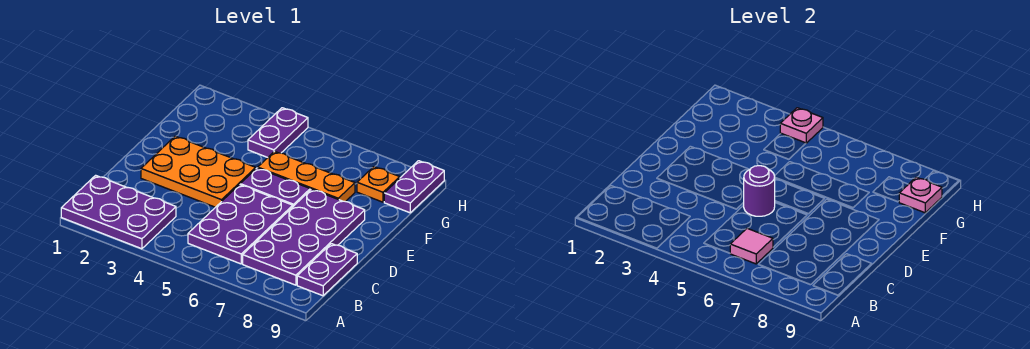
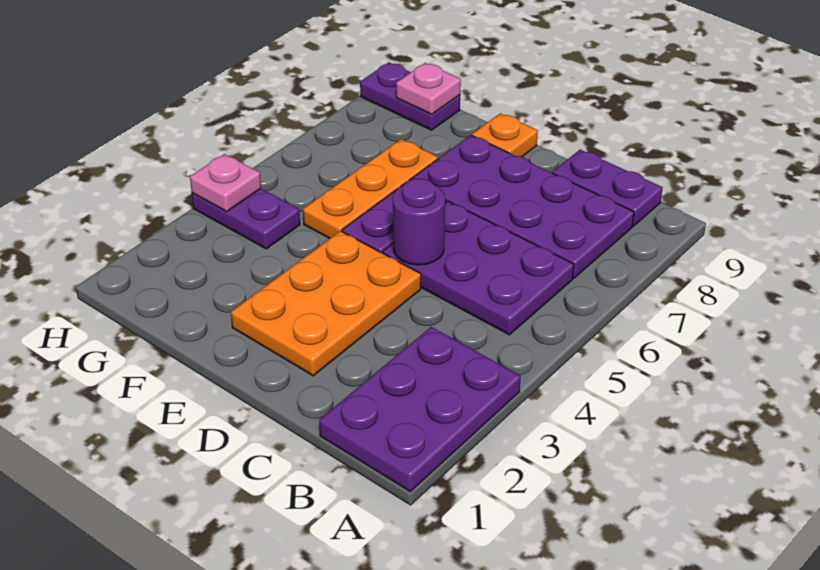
pink tile B6 level 2 -> none
orange plate G8 level 1 -> orange plate E9 level 1

